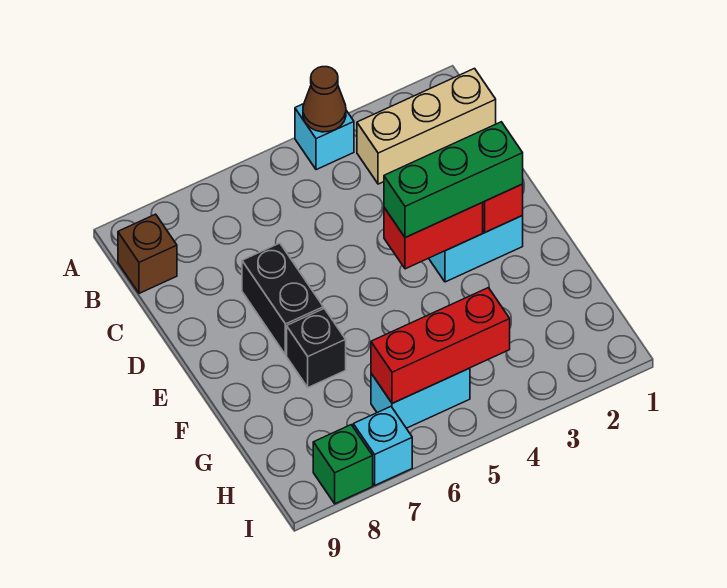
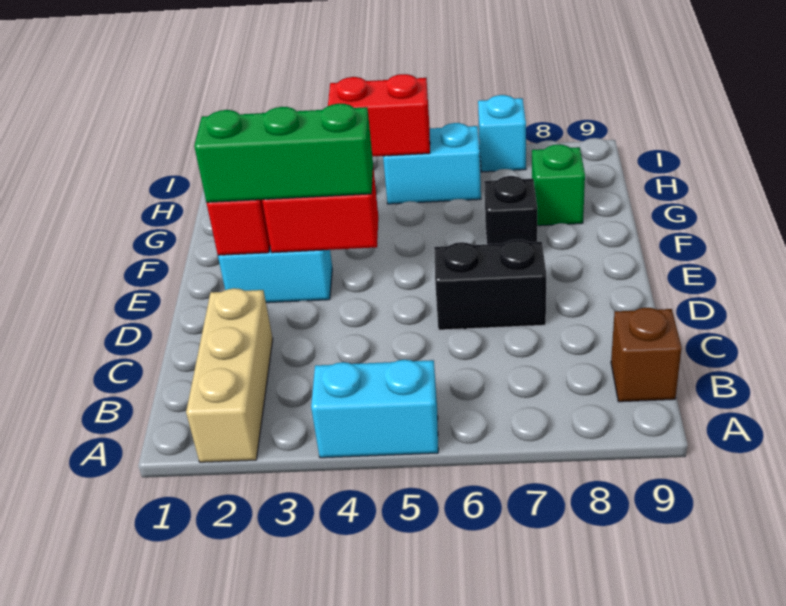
cyan brick A4 level 1 -> cyan brick A4:A5 level 1
brown cone A4 level 2 -> none
tan brick B1:B3 level 1 -> tan brick A2:C2 level 1
black brick D7:E7 level 1 -> black brick D6:D7 level 1
red brick H4:H6 level 2 -> red brick H4:H5 level 2
green brick I8 level 1 -> green brick G8 level 1

